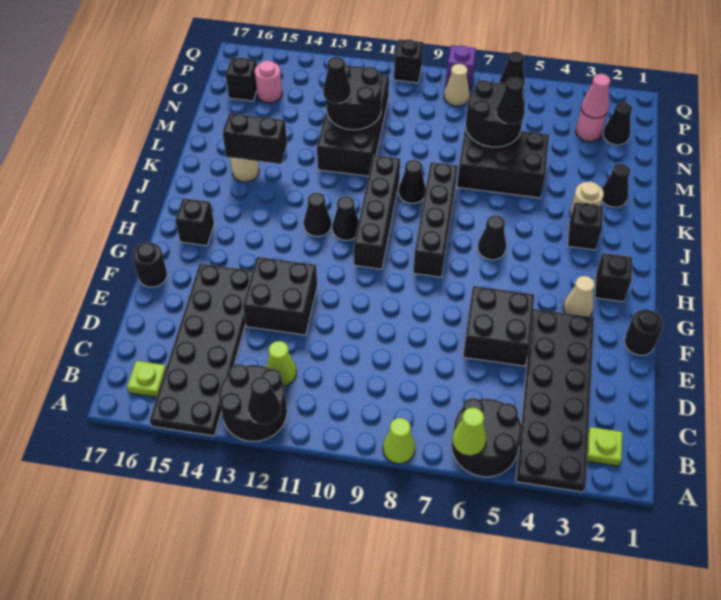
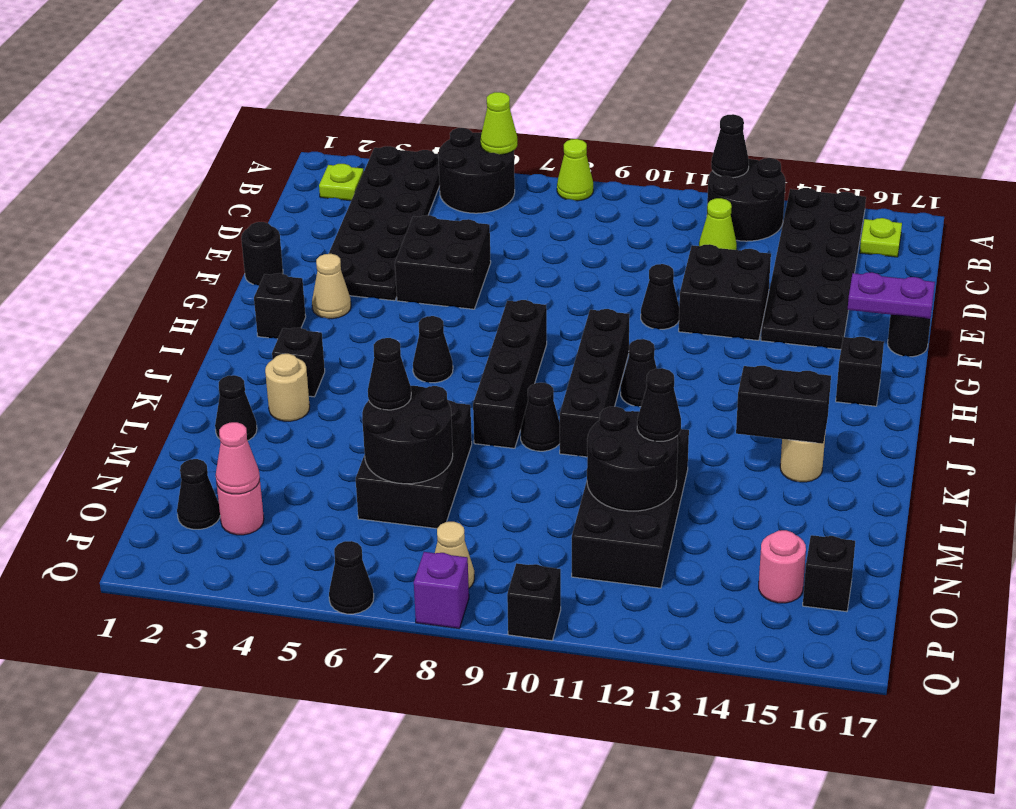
none -> purple plate F16:F17 level 2
black cone I12 level 1 -> black cone F11 level 1
black brick L5:M7 level 1 -> black brick L6:N7 level 1

